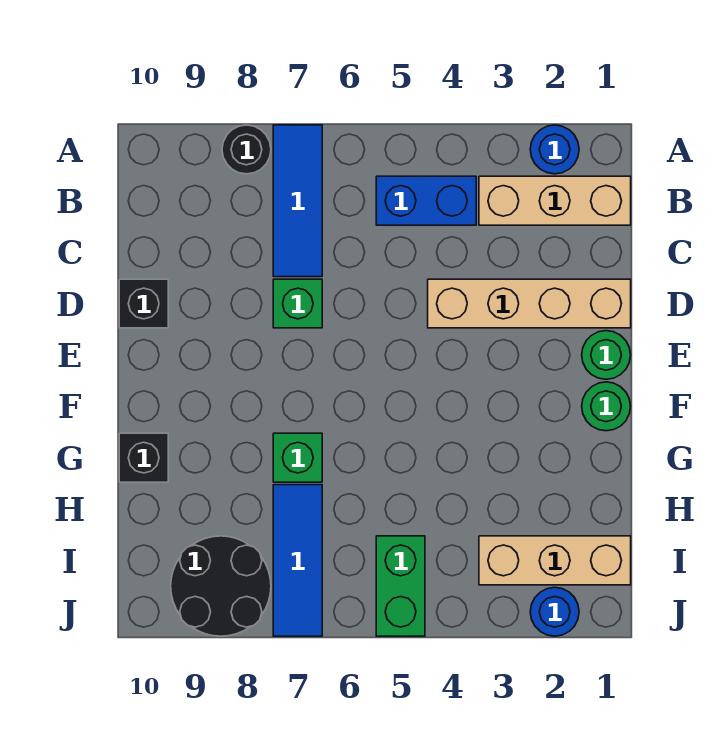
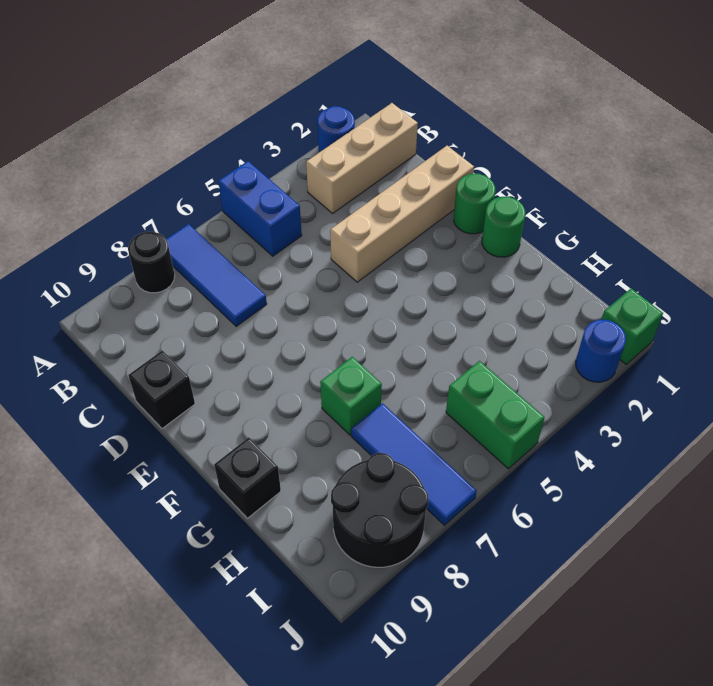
blue brick B4:B5 level 1 -> blue brick A5:B5 level 1
green brick D7 level 1 -> green brick J1 level 1
tan brick I1:I3 level 1 -> none

